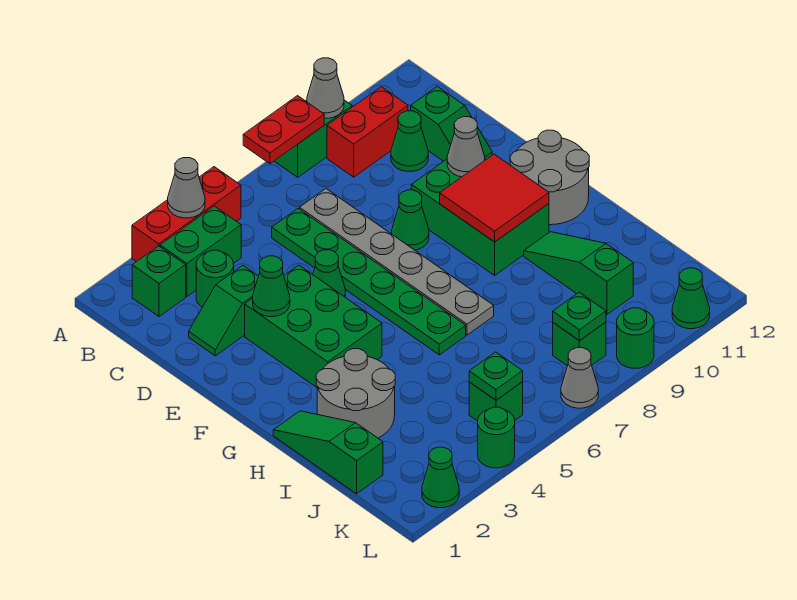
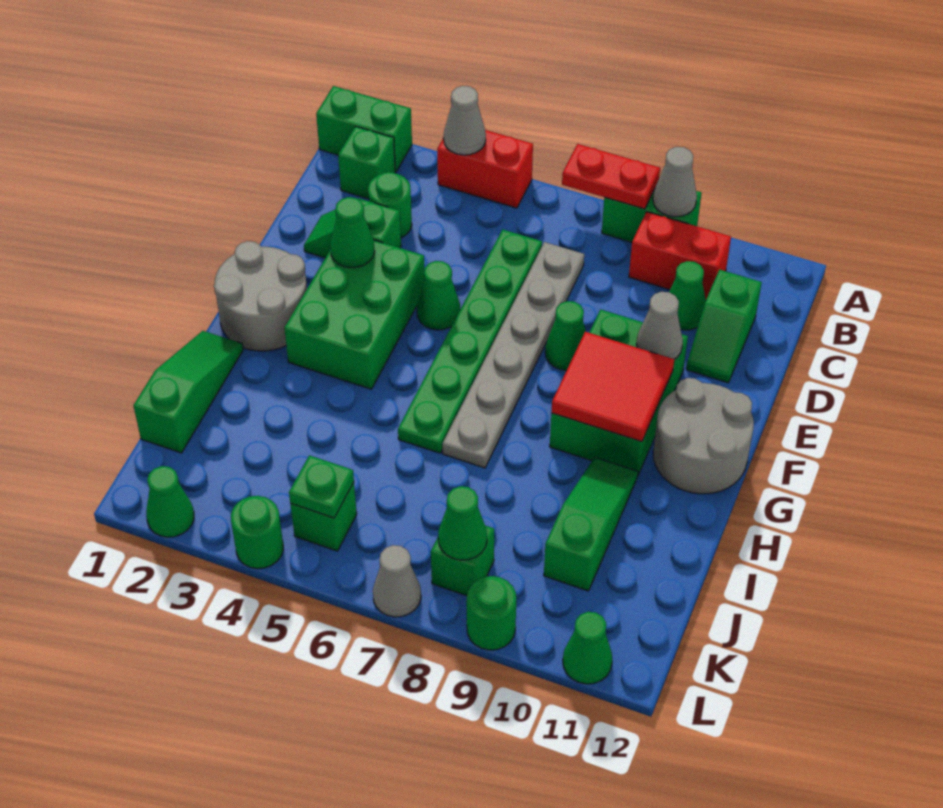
red brick A3:A5 level 1 -> red brick A4:A5 level 1
green brick B3:B4 level 1 -> green brick A1:A2 level 1
grey round brick H2:I3 level 1 -> grey round brick F1:G2 level 1
green plate K8 level 2 -> green cone K8 level 2

